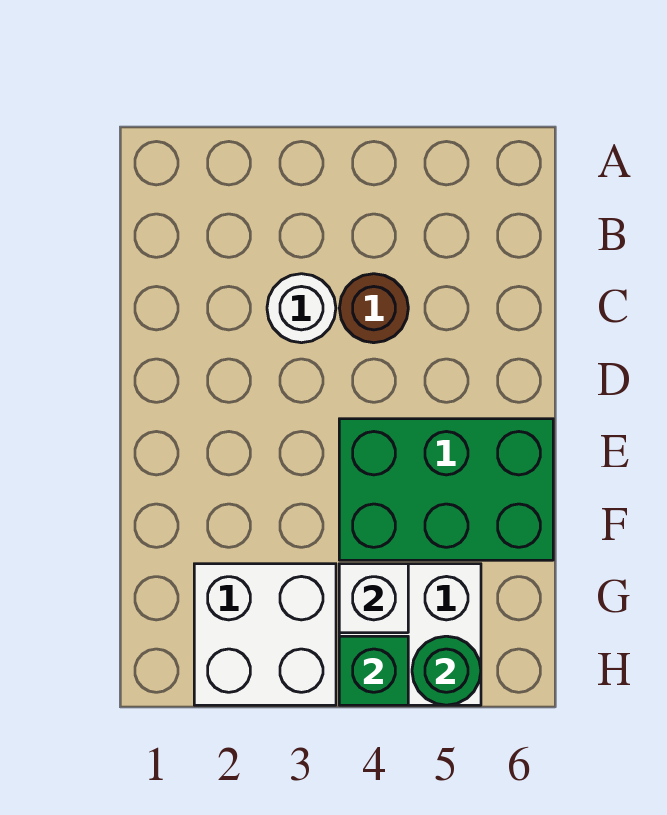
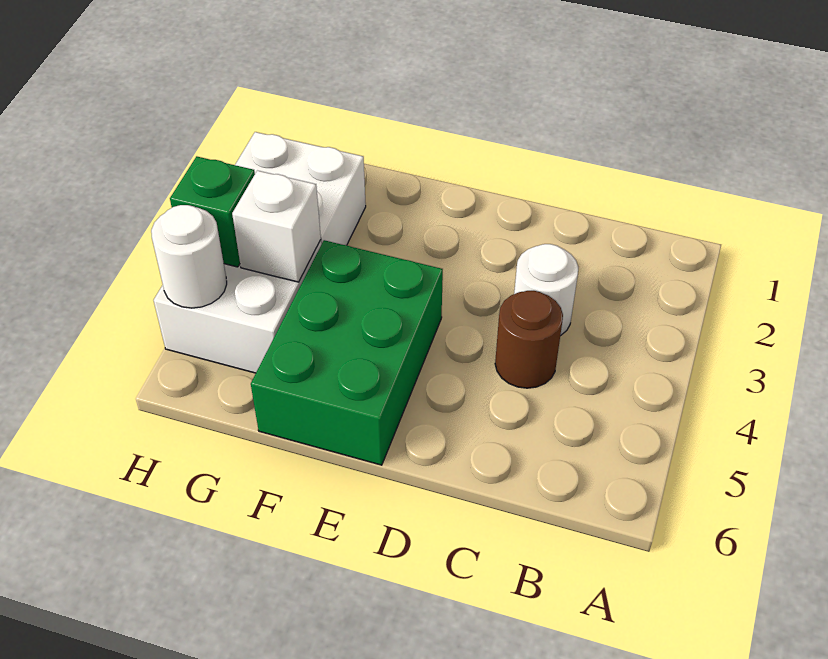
green round brick H5 level 2 -> white round brick H5 level 2

